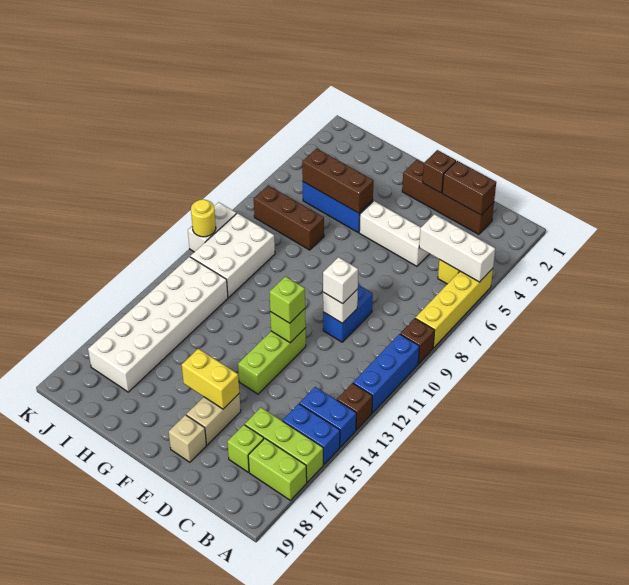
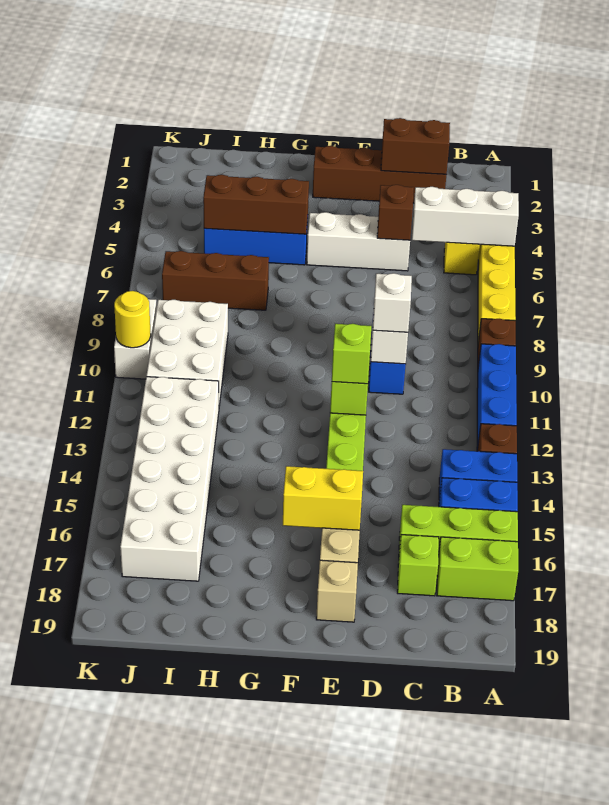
brown brick E2 level 2 -> brown brick D5 level 2

